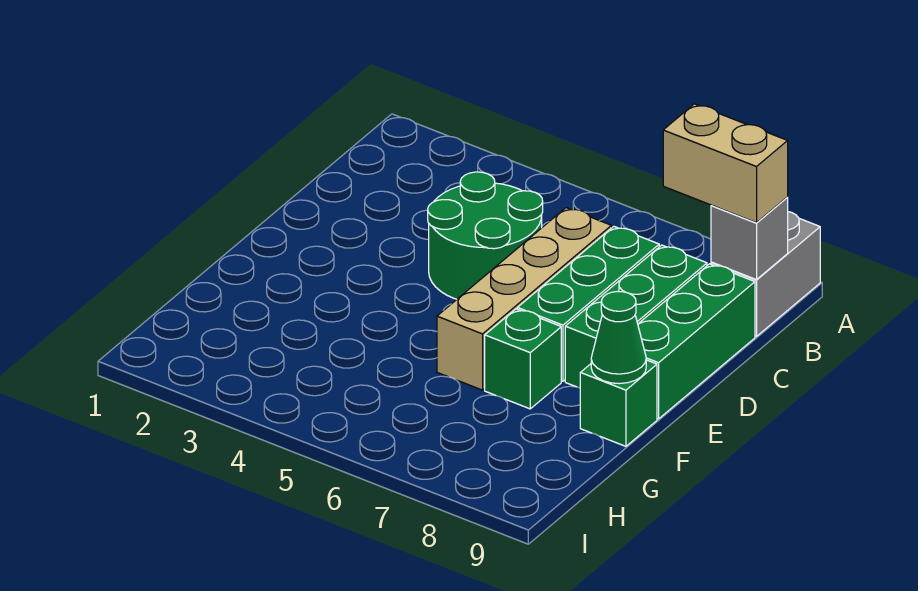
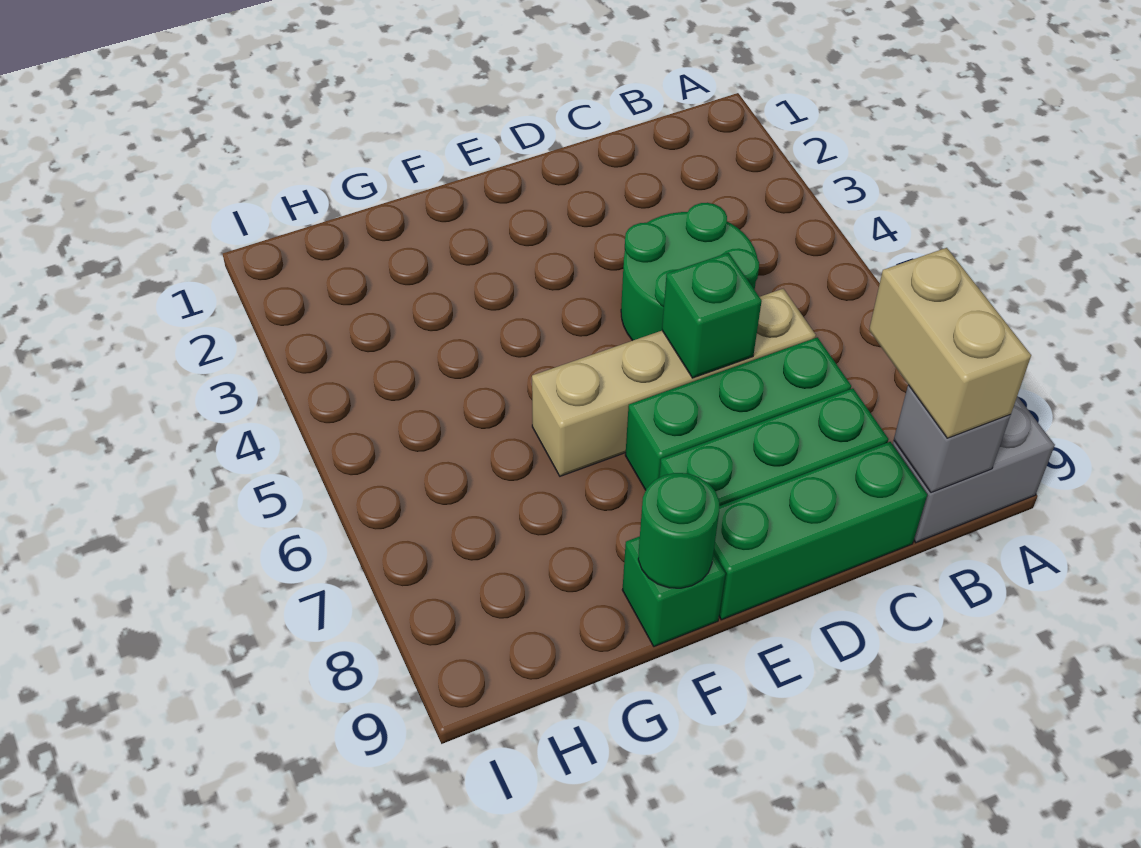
green brick F7 level 1 -> green brick D6 level 2
green cone F9 level 2 -> green round brick F9 level 2

